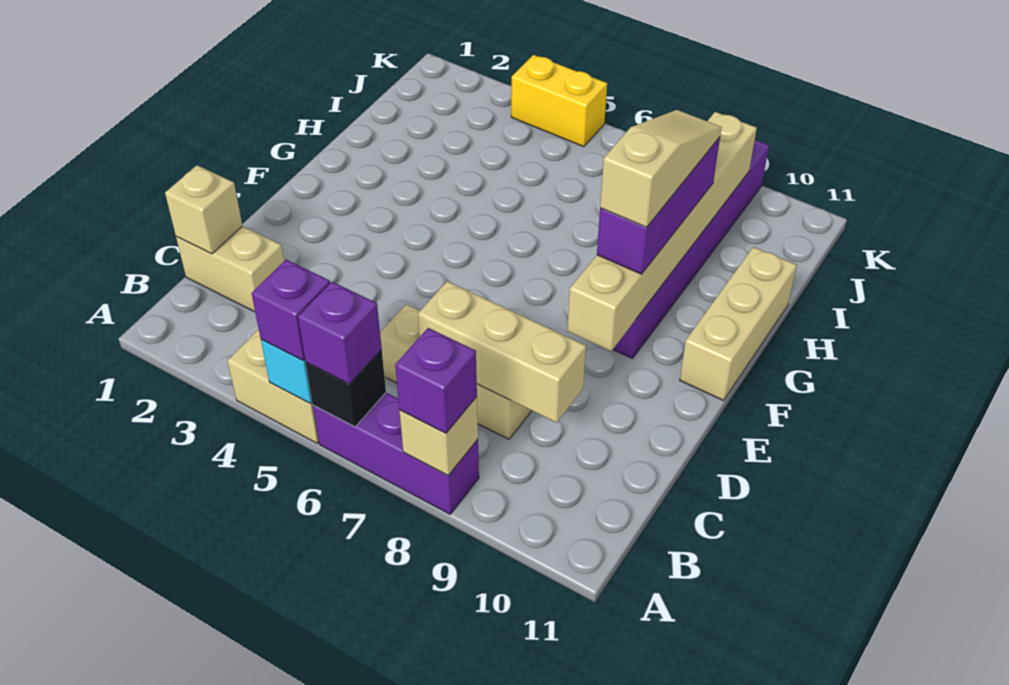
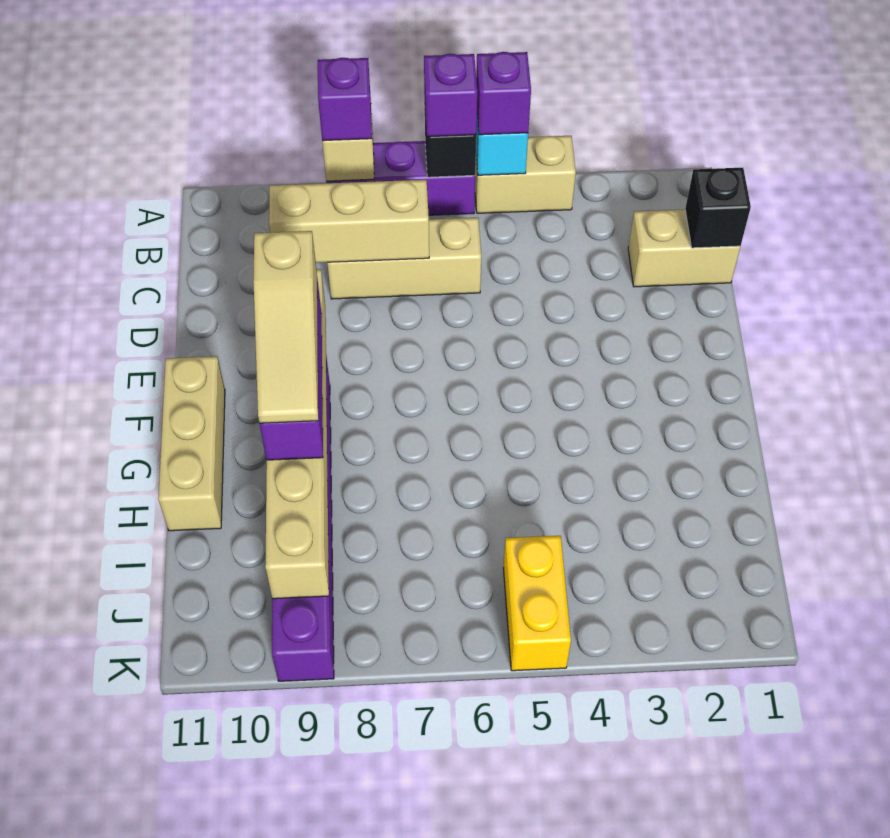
tan brick C1 level 2 -> black brick C1 level 2
yellow brick K4:K5 level 1 -> yellow brick J5:K5 level 1

